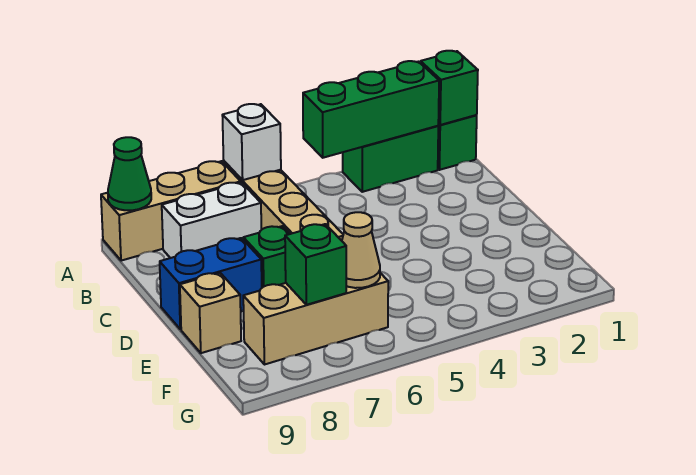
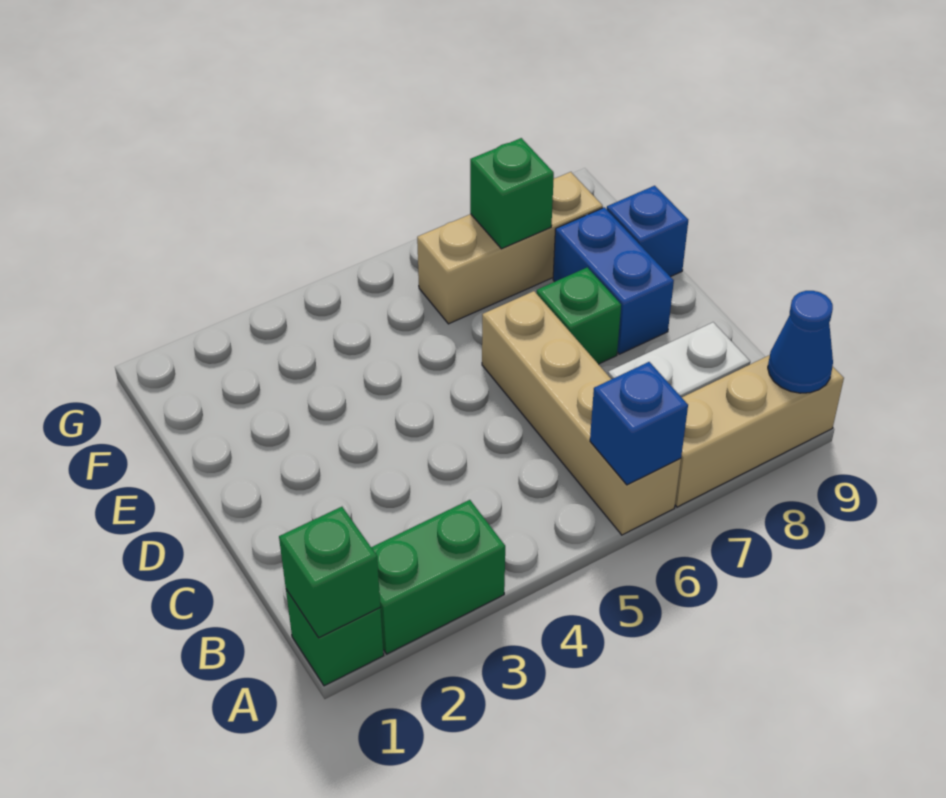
green brick A2:A4 level 2 -> none
white brick A6 level 2 -> blue brick A6 level 2
green cone A9 level 2 -> blue cone A9 level 2
blue brick D8:D9 level 1 -> blue brick D8:E8 level 1
tan brick E9 level 1 -> blue brick E9 level 1
tan cone F6 level 2 -> none

